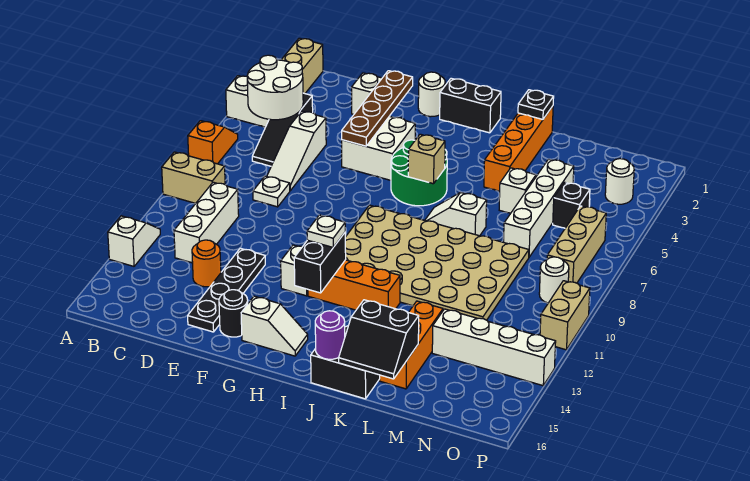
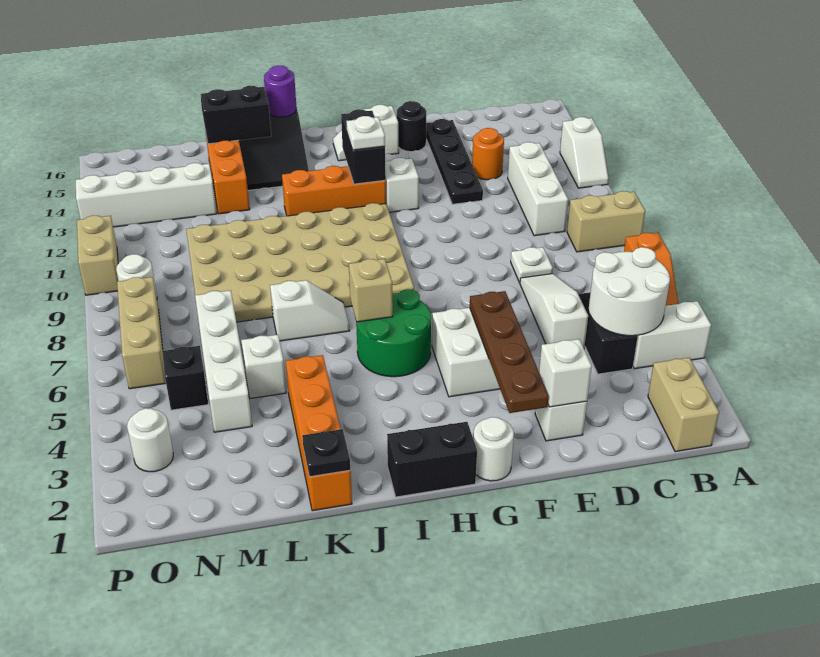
none -> white brick E2 level 2

